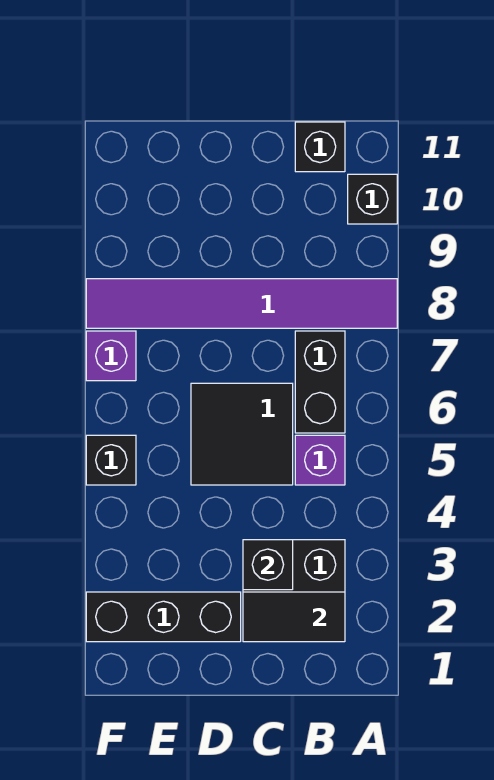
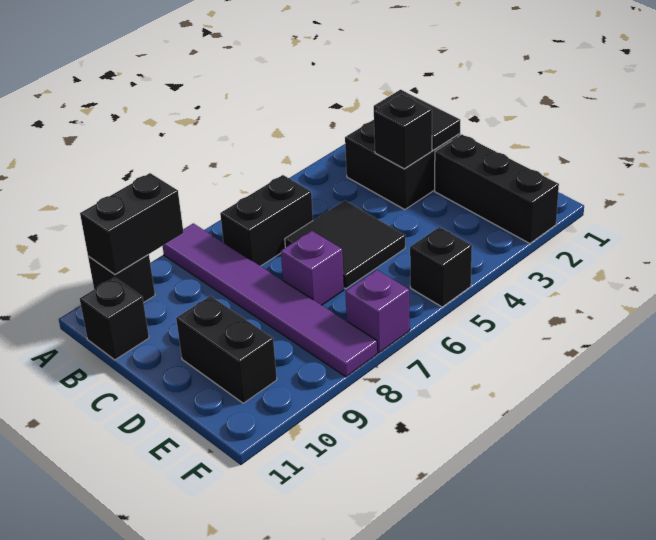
none -> black brick A9:A10 level 2
purple brick B5 level 1 -> purple brick D7 level 1
none -> black brick D10:E10 level 1

